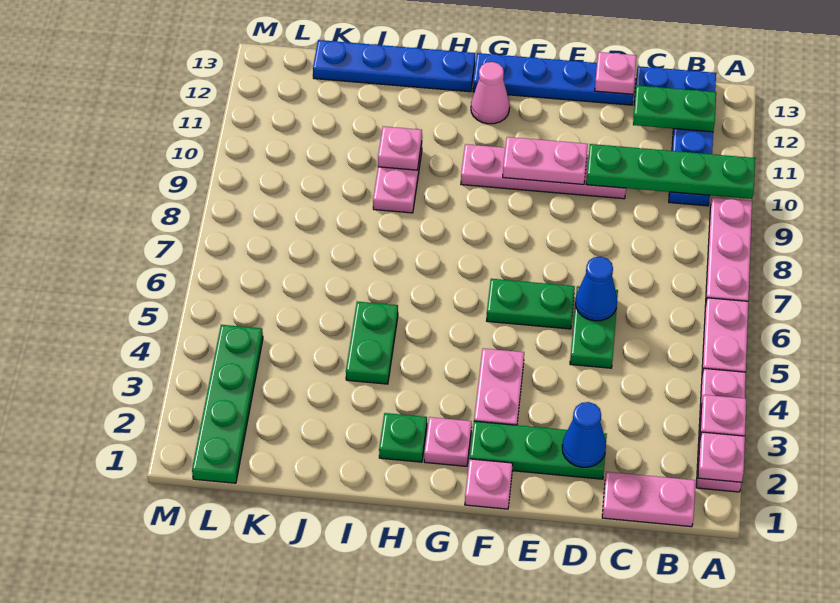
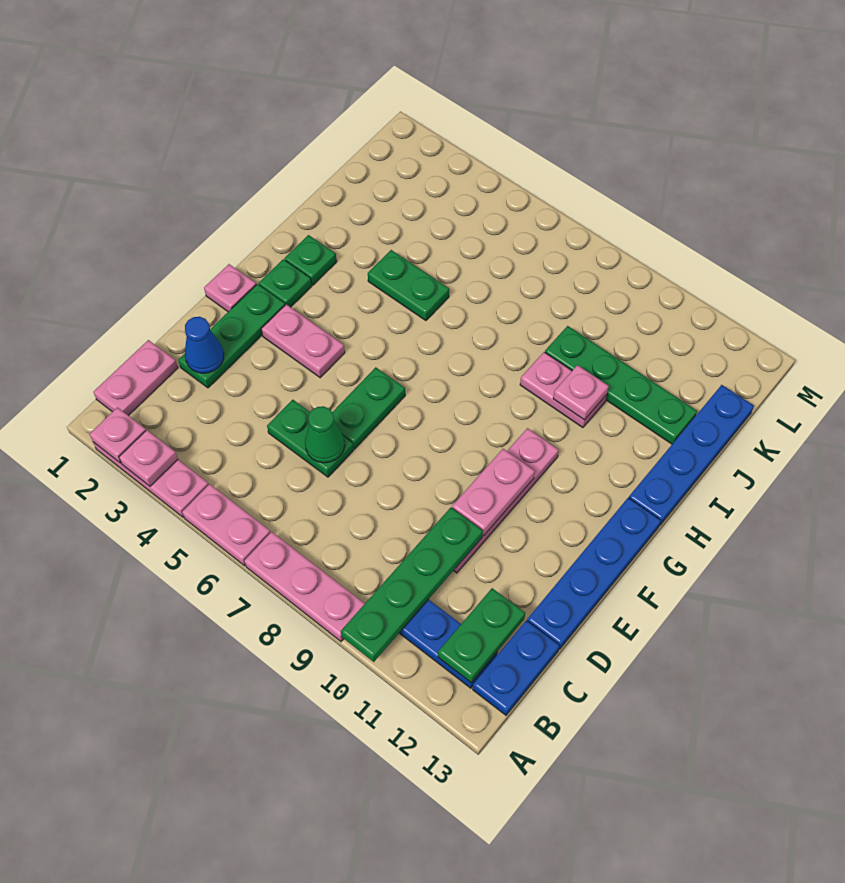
blue cone D6 level 2 -> green cone D6 level 2
pink plate D13 level 2 -> none
pink plate G2 level 1 -> green plate G2 level 1
pink cone G12 level 1 -> none
green plate L1:L4 level 1 -> green plate J9:J12 level 1

